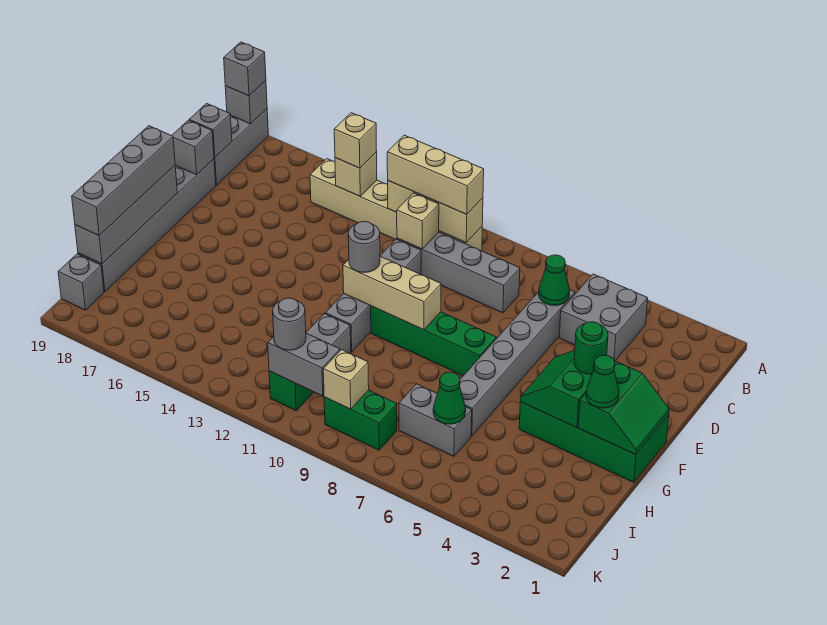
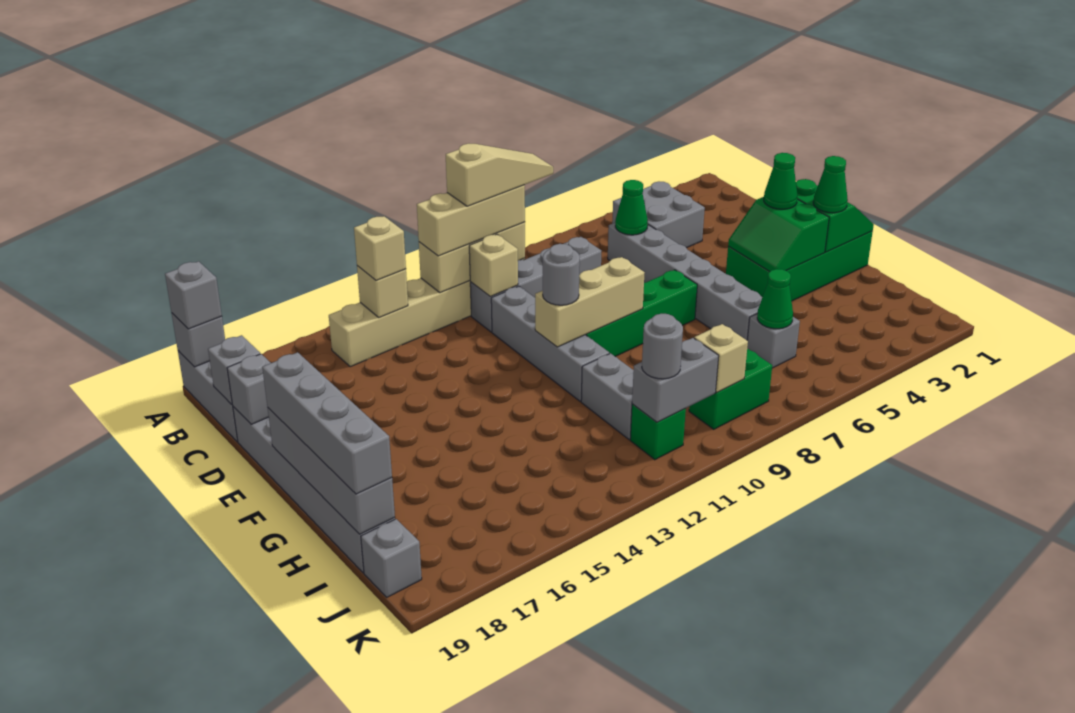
none -> tan slope B9:B11 level 4 top 11
green round brick F3 level 3 -> green cone F3 level 3
grey brick I6:I7 level 1 -> grey brick I6 level 1

